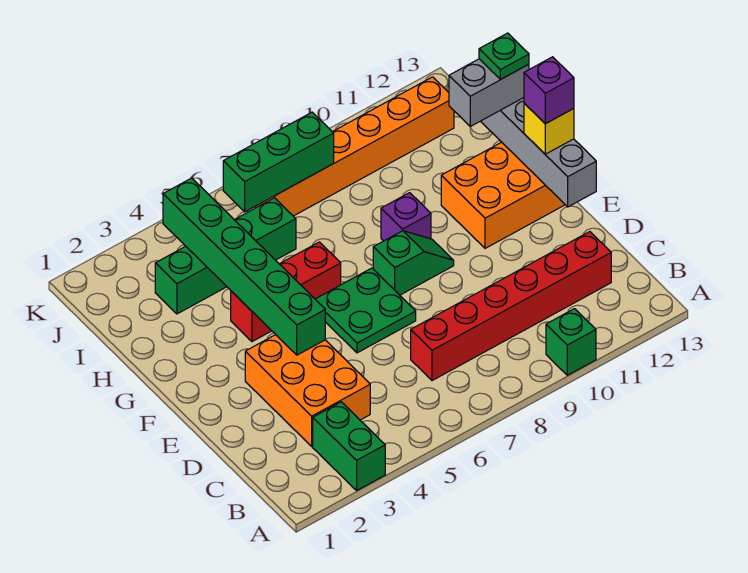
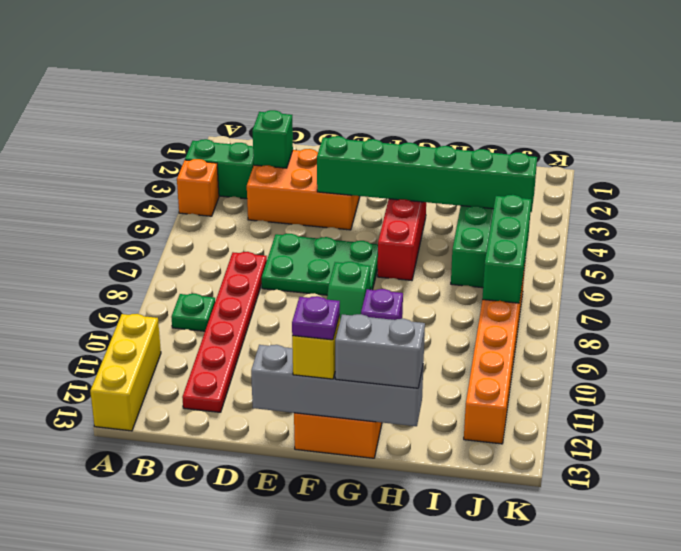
none -> orange brick A4 level 1
green brick A10 level 1 -> green brick C3 level 2
none -> yellow brick A11:A13 level 1
red brick C7:C12 level 1 -> red plate C7:C12 level 1
green plate E6:F7 level 1 -> green plate D6:F7 level 1
purple brick F13 level 4 -> purple plate F13 level 4
grey brick H12:H13 level 3 -> grey brick G13:H13 level 3
green plate H13 level 4 -> green plate B9 level 1

